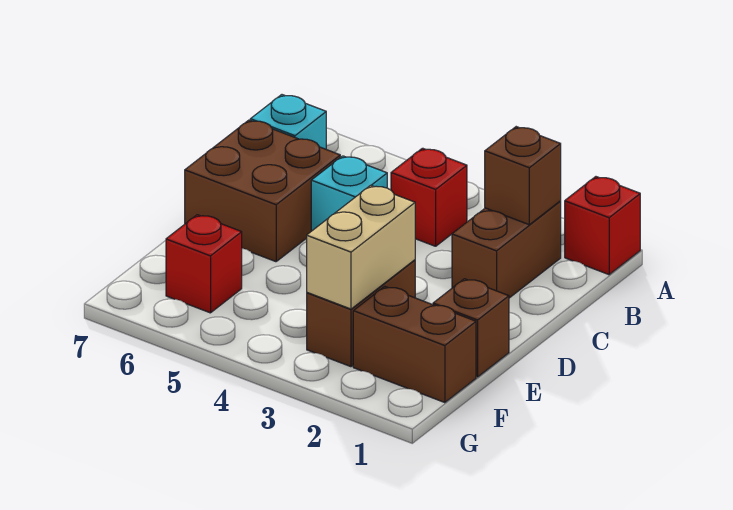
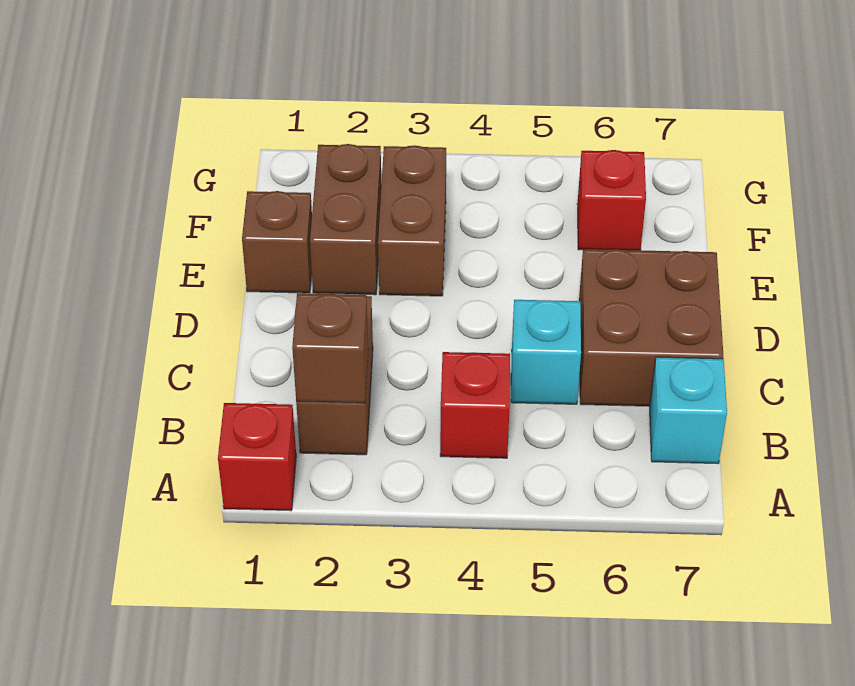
tan brick E3:F3 level 2 -> none
brown brick F1:F2 level 1 -> brown brick E2:F2 level 1

